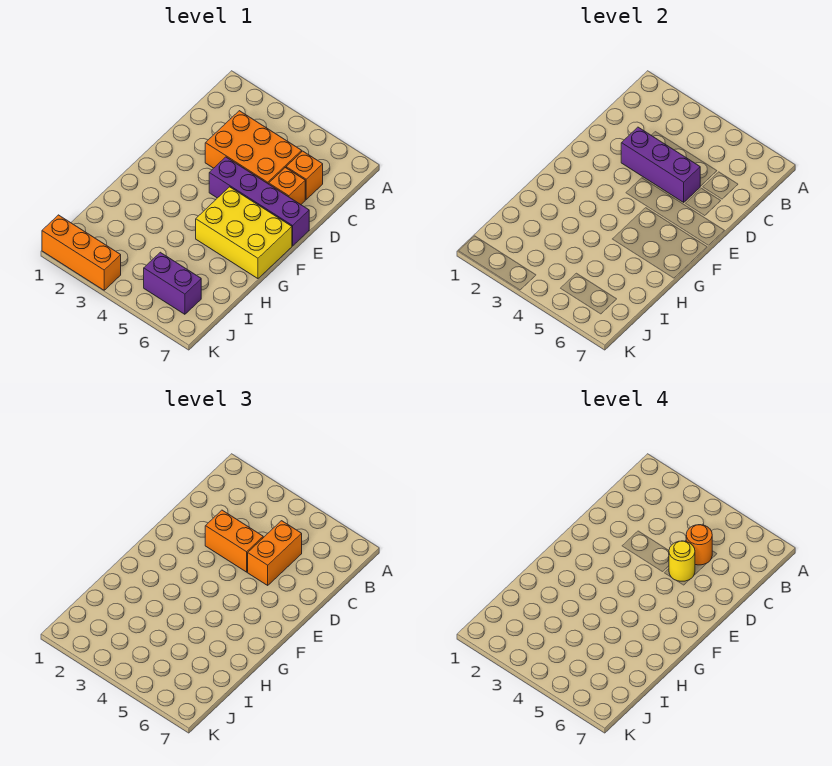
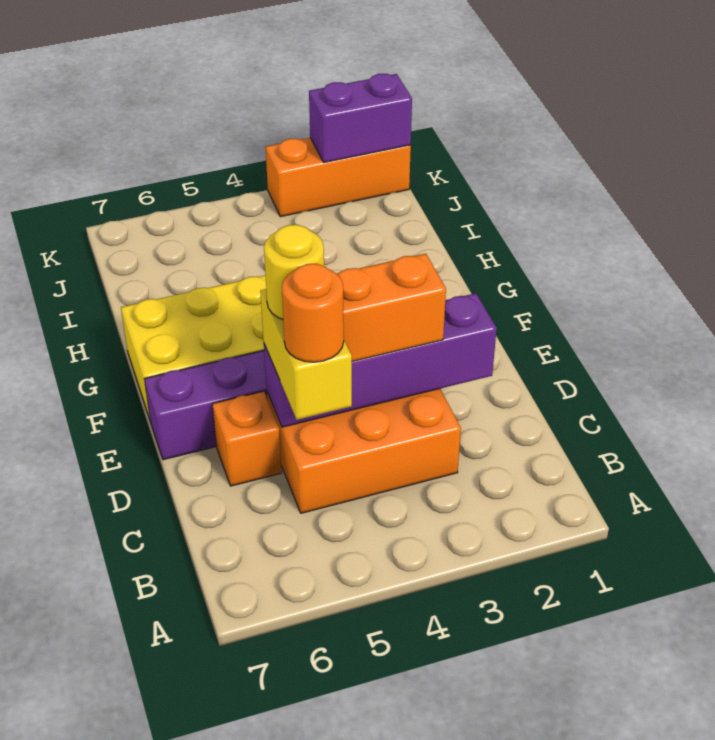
orange brick C5:D5 level 3 -> yellow brick C5:D5 level 3
orange brick C6 level 1 -> none
purple brick D3:D5 level 2 -> purple brick D2:D5 level 2
purple brick J5:J6 level 1 -> purple brick K1:K2 level 2

